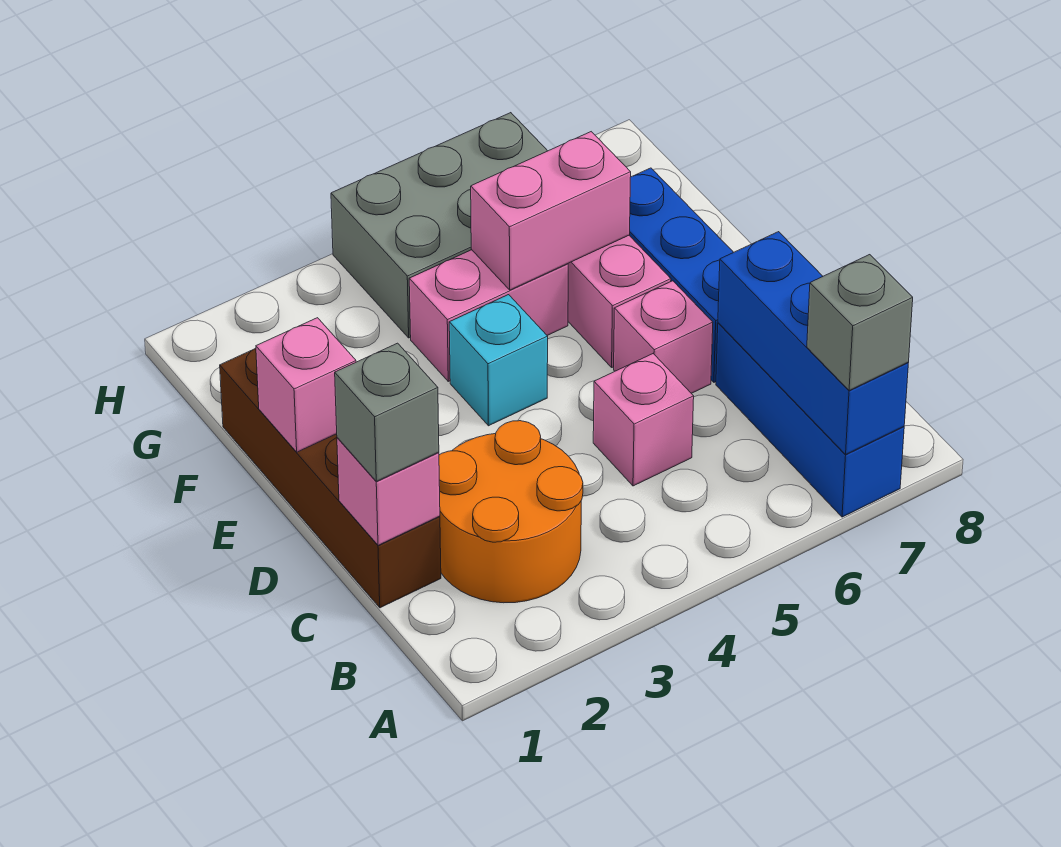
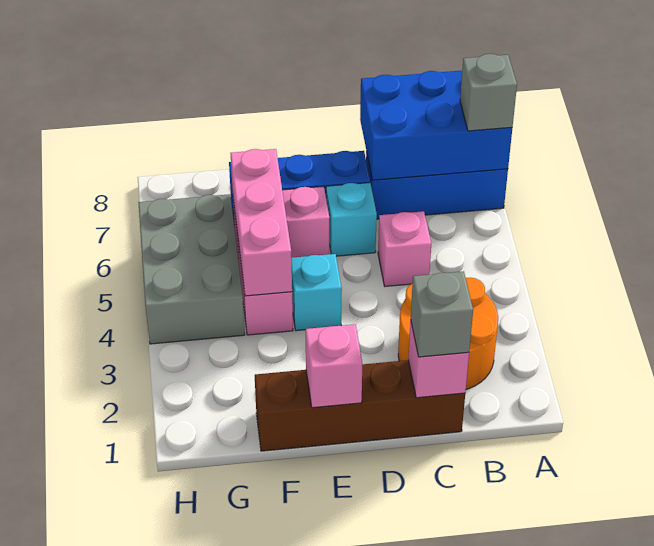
blue brick A7:C7 level 2 -> blue brick A7:C8 level 2
pink brick D6 level 1 -> cyan brick D6 level 1
pink brick F5:F6 level 2 -> pink brick F4:F6 level 2

